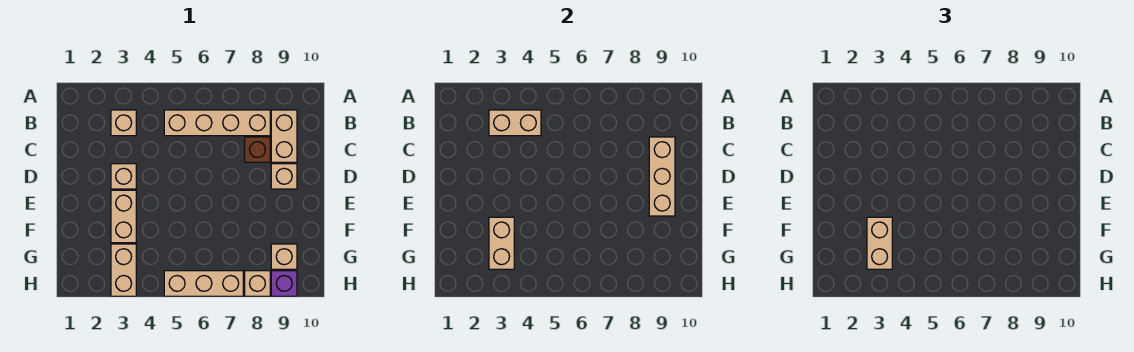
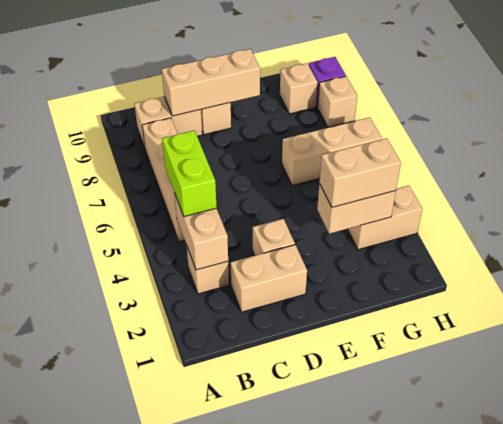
none -> lime brick B4:B5 level 3
brown brick C8 level 1 -> none
tan brick E3:F3 level 1 -> tan brick C2:D2 level 1
tan brick H5:H7 level 1 -> tan brick F6:H6 level 1

